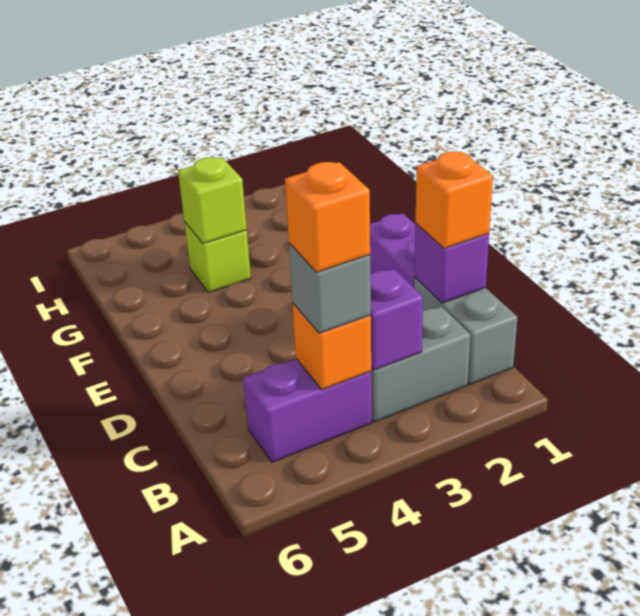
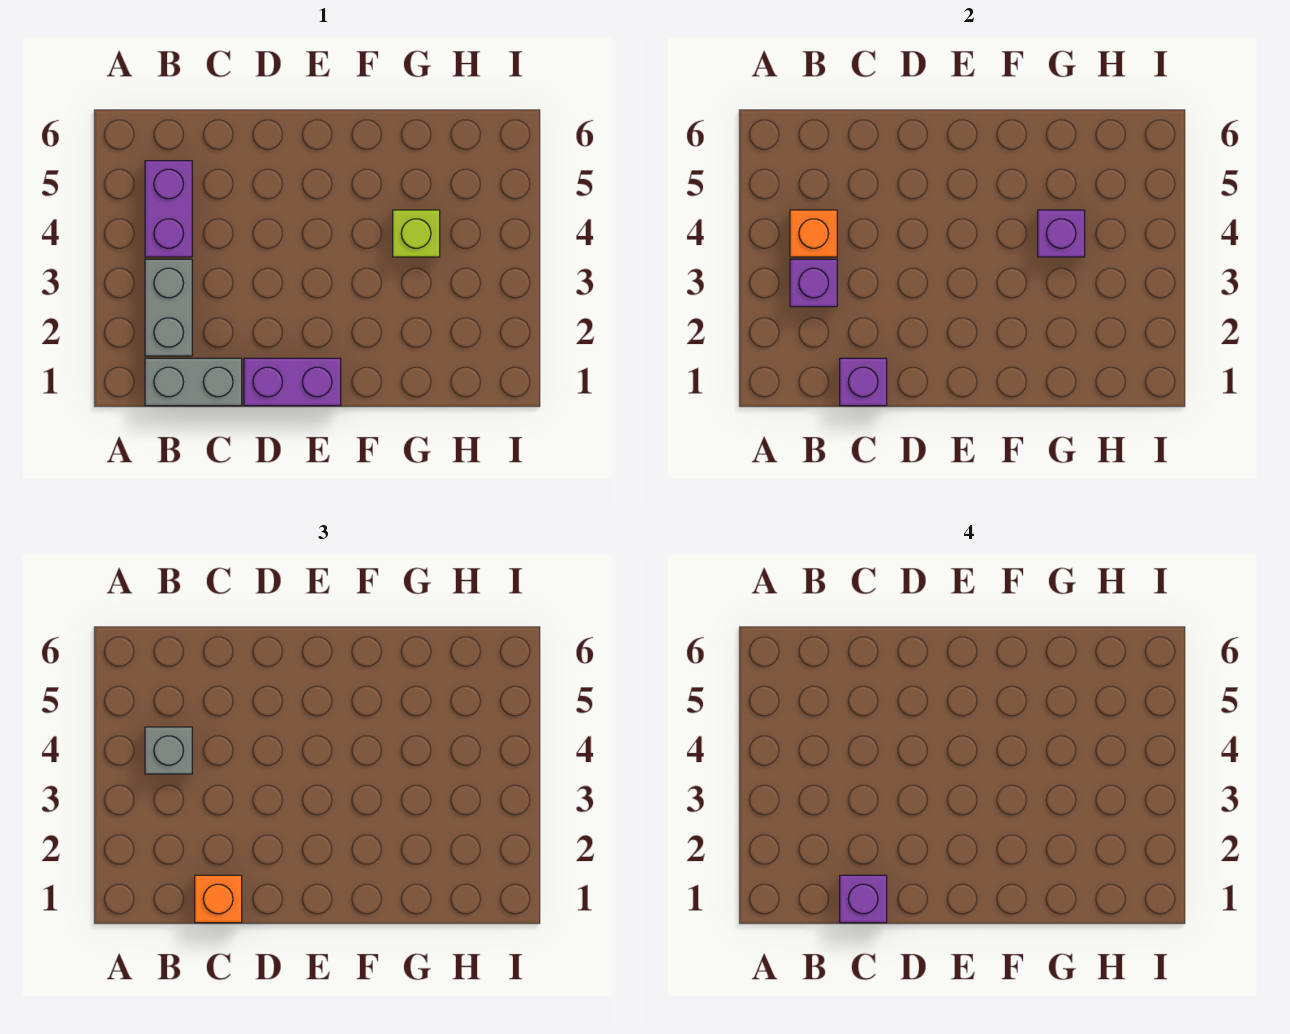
orange brick B4 level 4 -> none
none -> purple brick C1 level 4
lime brick G4 level 2 -> purple brick G4 level 2

